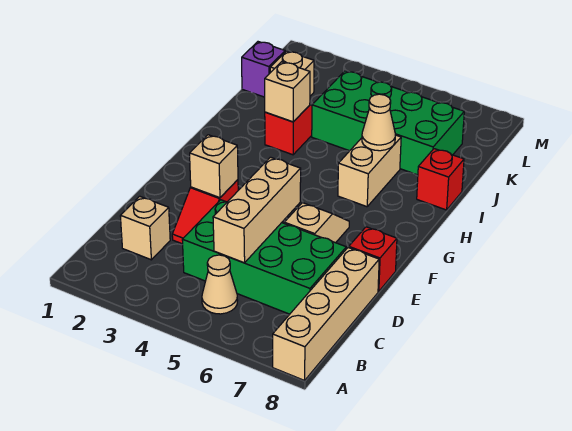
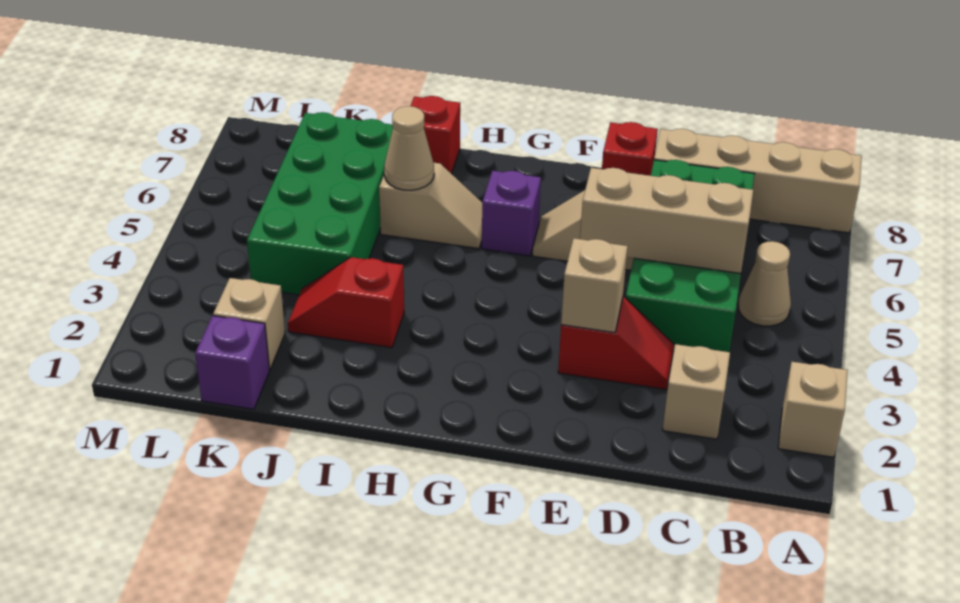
none -> purple brick G6 level 1
tan brick H6:I6 level 1 -> tan slope H6:I6 level 1 top I
tan brick I3 level 2 -> tan brick A2 level 1

